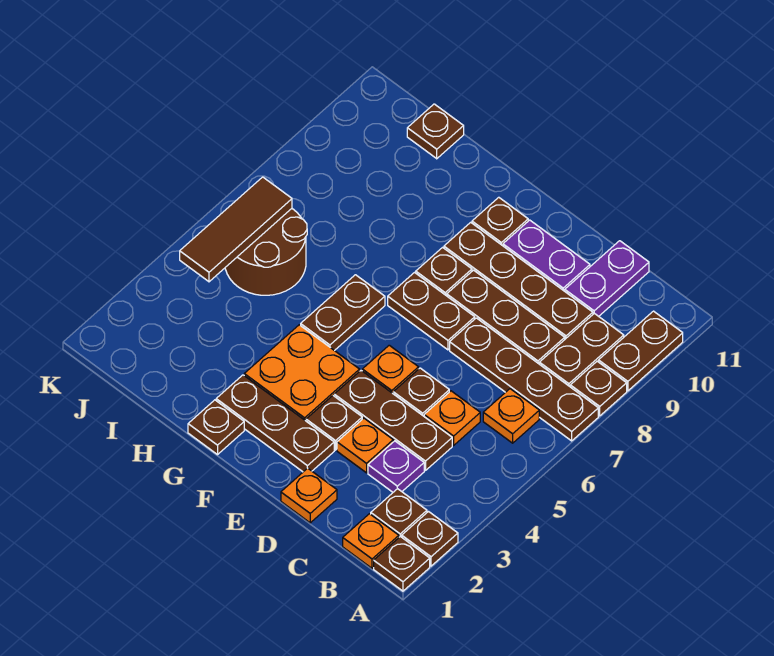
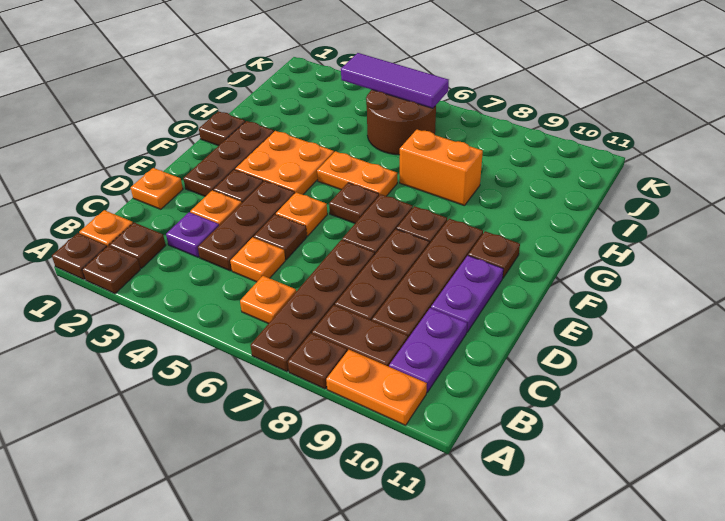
brown plate A9:A10 level 1 -> orange plate A9:A10 level 1
purple plate C10:C11 level 1 -> purple plate B10:C10 level 1
brown plate G5:G6 level 1 -> orange plate G5:G6 level 1
none -> orange brick H7:H8 level 1
brown plate I11 level 1 -> brown plate F6 level 1
brown tile J4:J6 level 2 -> purple tile J4:J6 level 2

